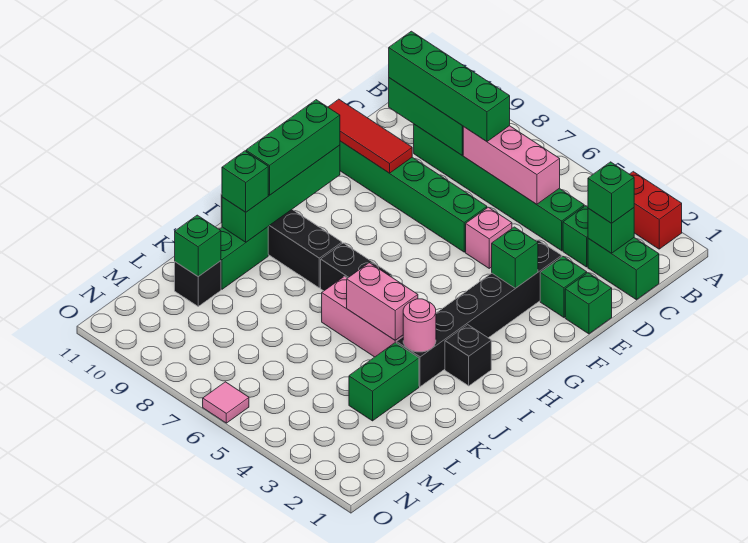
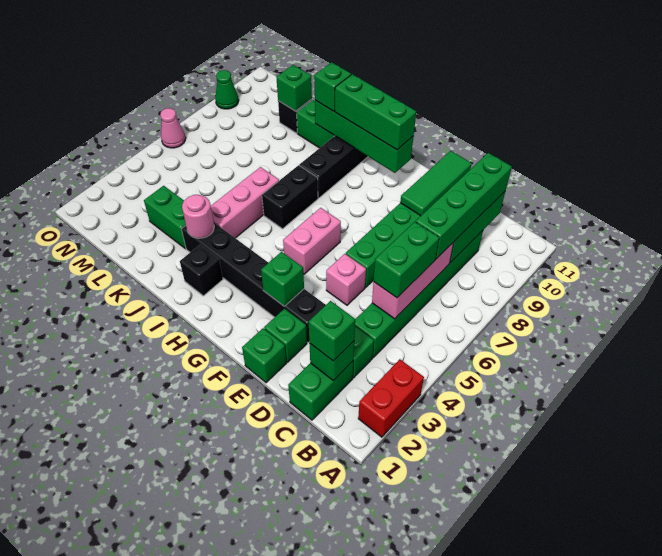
none -> green brick C5:C6 level 3
red tile E9:E11 level 2 -> green tile E9:E11 level 2
pink brick J4:J5 level 2 -> pink brick G5:G6 level 1
pink tile O6 level 1 -> pink cone O6 level 1
none -> green cone O9 level 1

